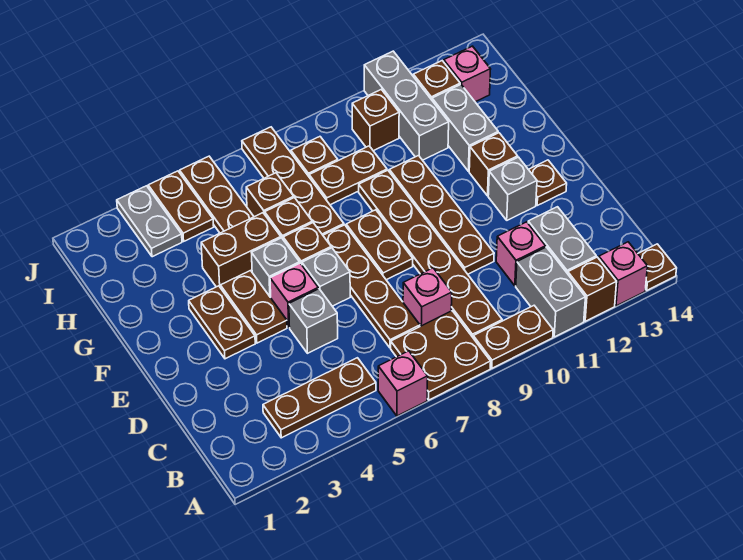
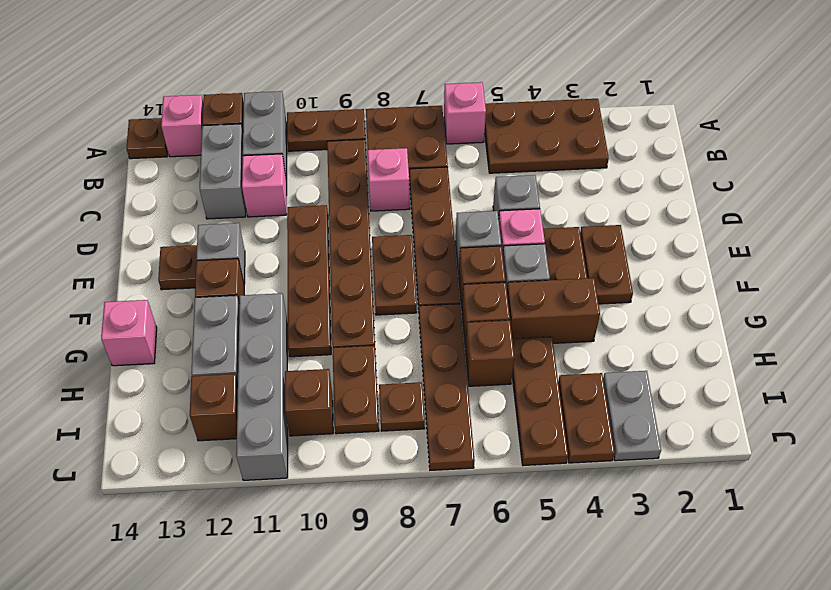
brown plate B3:B5 level 1 -> brown plate A3:B5 level 1
brown plate H8:H9 level 1 -> brown plate H9:I9 level 1
grey brick H11:J11 level 1 -> grey brick G11:J11 level 1
pink brick I13 level 1 -> pink brick G14 level 1

